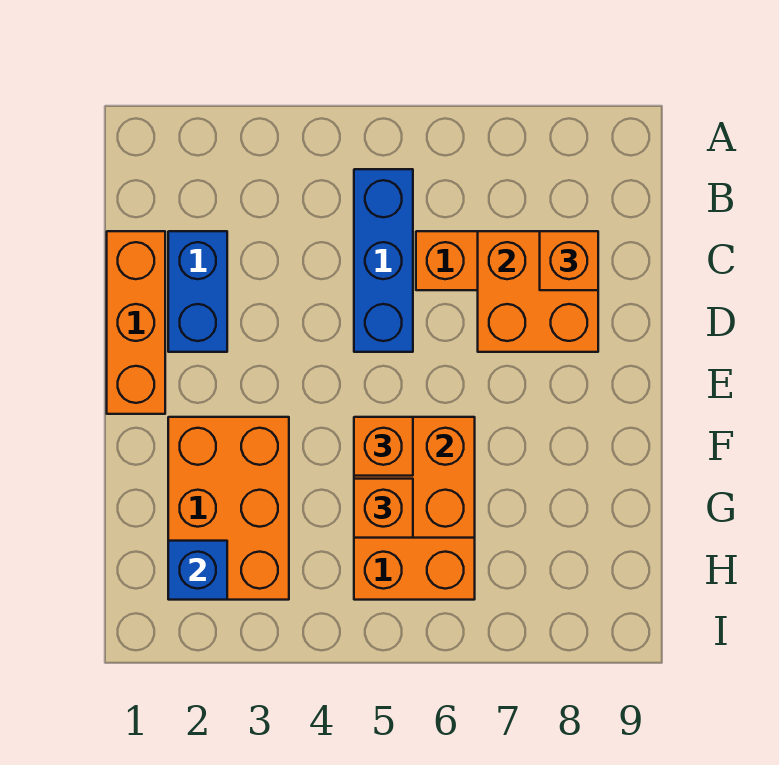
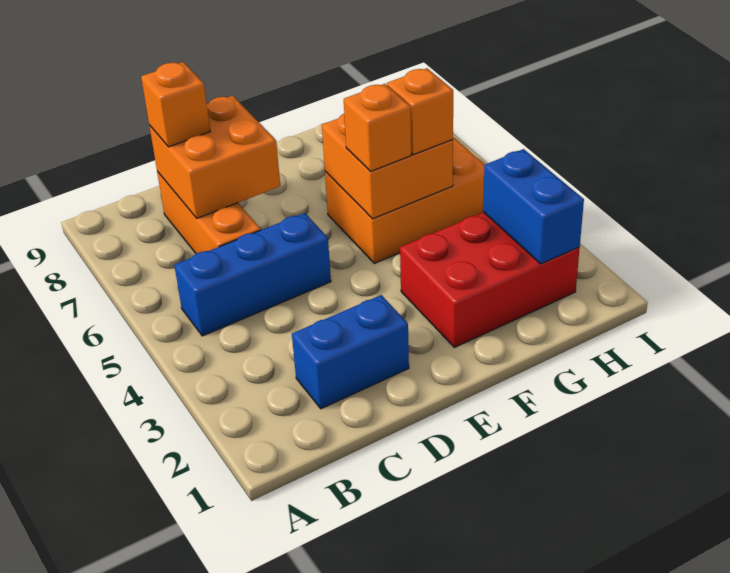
orange brick C1:E1 level 1 -> none
orange brick F2:H3 level 1 -> red brick F2:H3 level 1
blue brick H2 level 2 -> blue brick H2:H3 level 2

